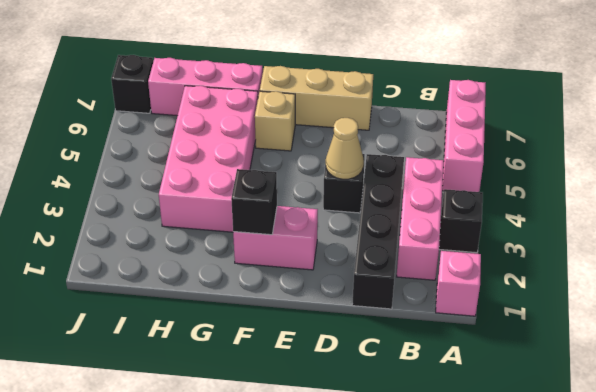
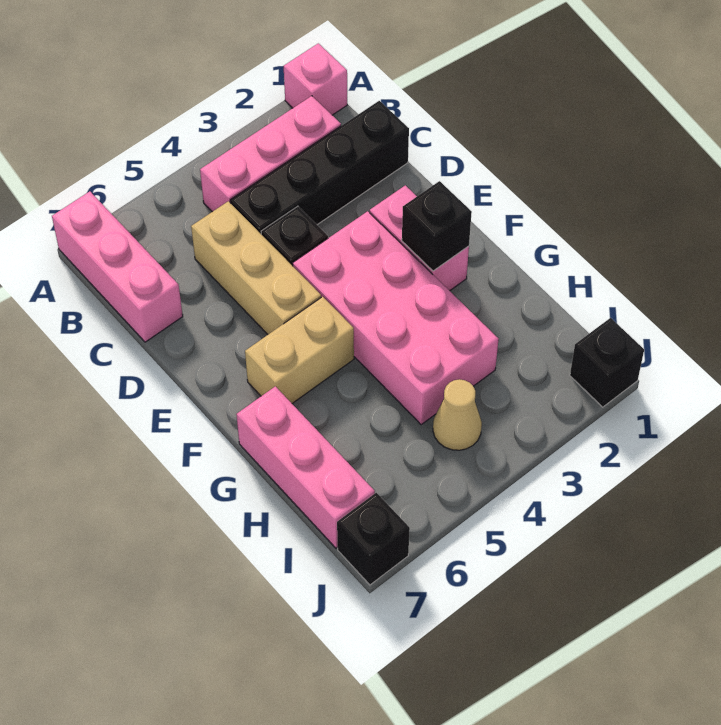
black brick A3 level 1 -> black brick J1 level 1
pink brick A5:A7 level 1 -> pink brick A7:C7 level 1
tan cone D4 level 2 -> tan cone I4 level 1
tan brick D7:F7 level 1 -> tan brick C5:E5 level 1
tan brick F6 level 1 -> tan brick F5:F6 level 1
pink brick G3:H6 level 1 -> pink brick E3:H4 level 1

